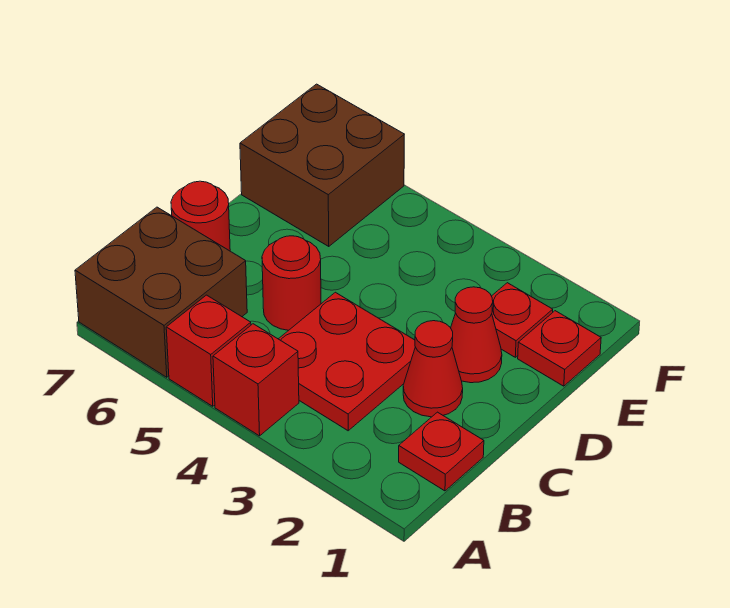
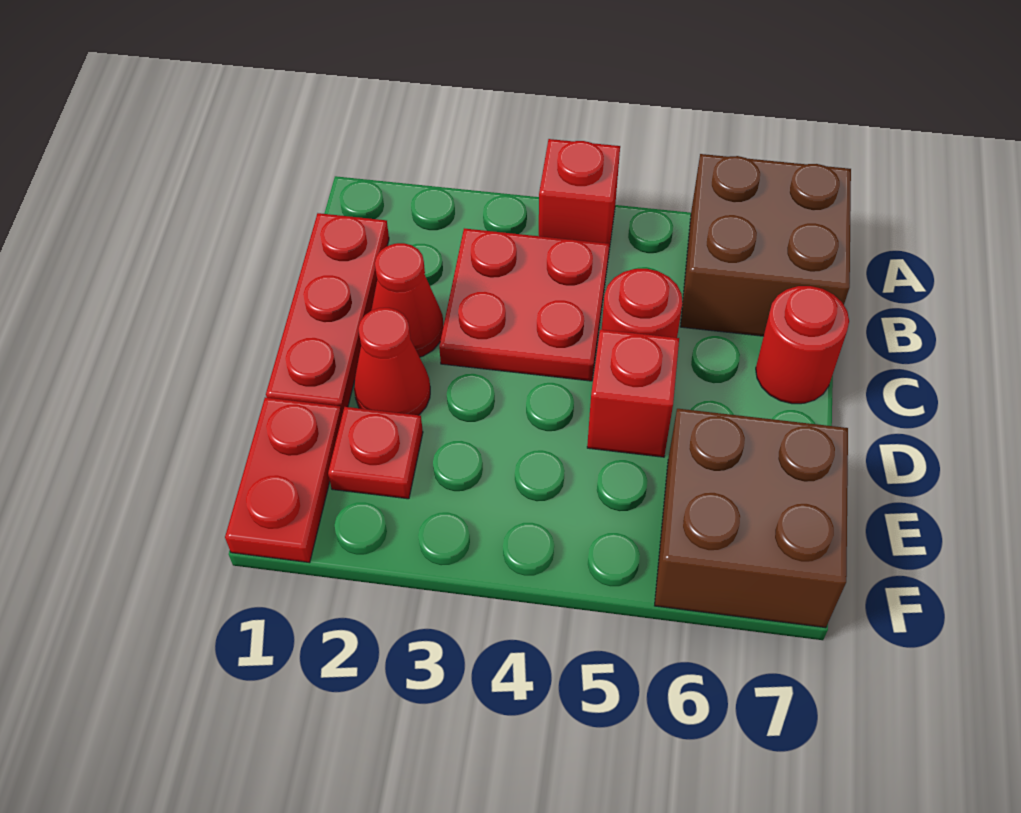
red brick A5 level 1 -> red brick D5 level 1
red plate B1 level 1 -> red plate B1:D1 level 1
red plate E1 level 1 -> red plate E1:F1 level 1

